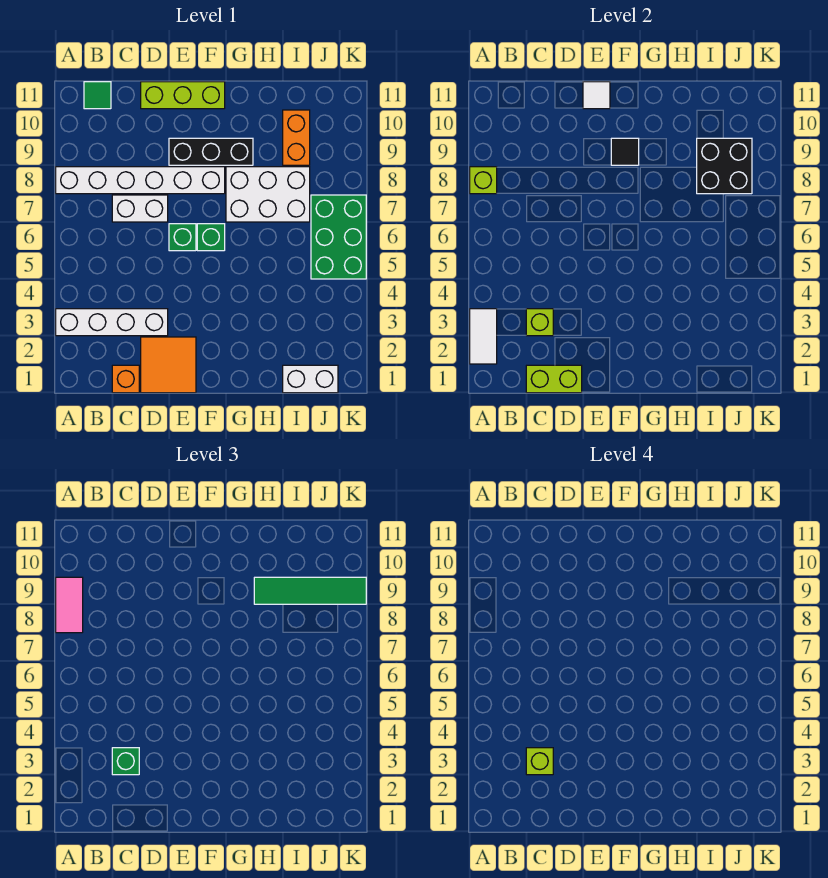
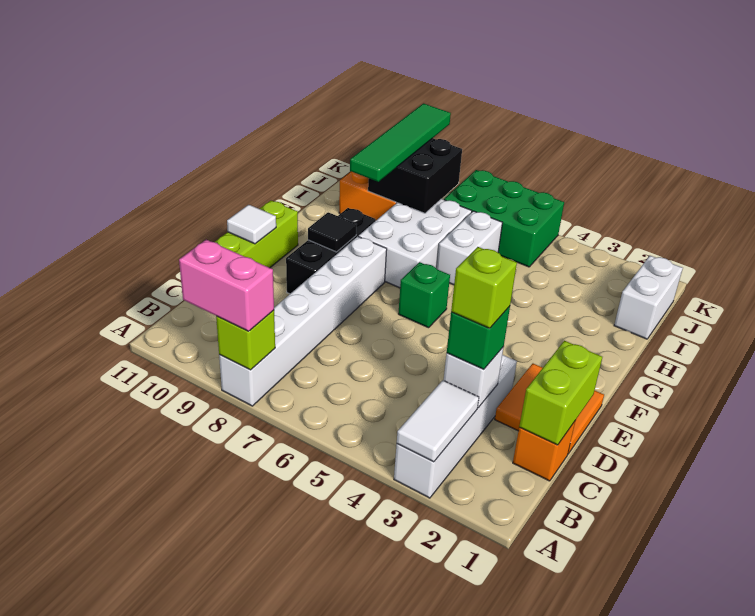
white tile A2:A3 level 2 -> white tile A3:B3 level 2
pink tile A8:A9 level 3 -> pink brick A8:A9 level 3
green tile B11 level 1 -> none
lime brick C3 level 2 -> white brick C3 level 2
white brick C7:D7 level 1 -> white brick H6:I6 level 1
green brick E6 level 1 -> none

